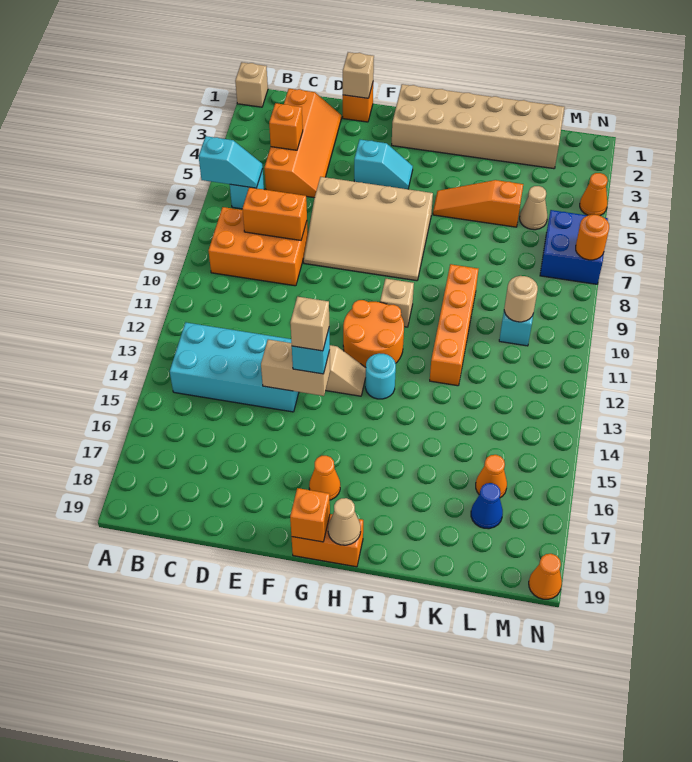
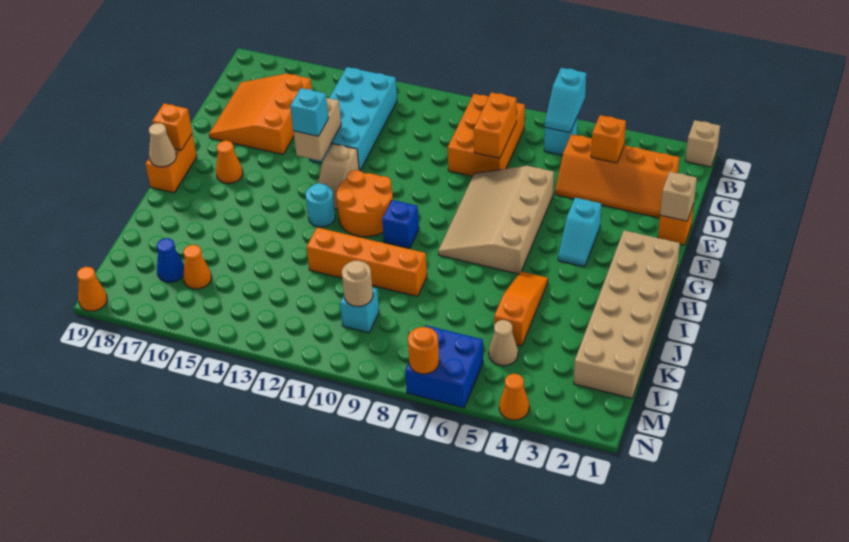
none -> orange slope C16:E18 level 1 top 16
tan brick F14 level 4 -> none
tan brick H10 level 1 -> blue brick H10 level 1

